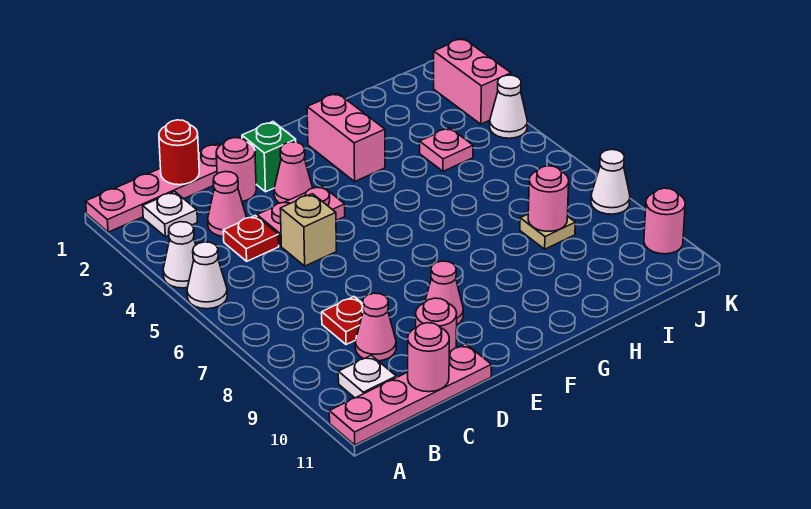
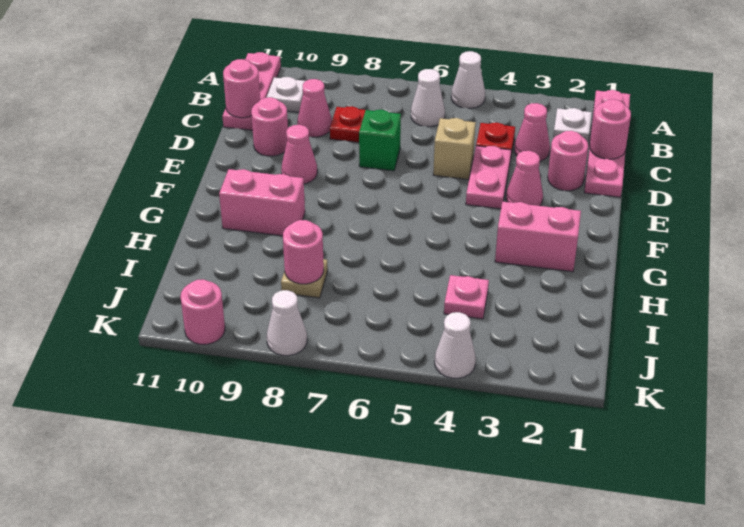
white cone A4 level 1 -> white cone B6 level 1
pink plate A11:D11 level 1 -> pink plate A11:C11 level 1
red round brick C1 level 2 -> pink round brick C1 level 2
green brick E2 level 1 -> green brick D7 level 1
pink brick K2:K3 level 1 -> pink brick G9:G10 level 1

